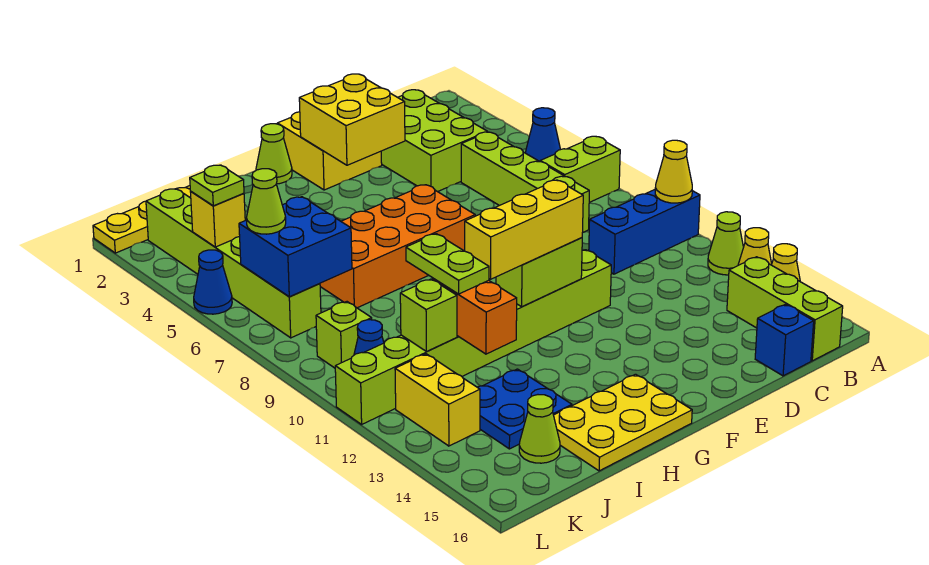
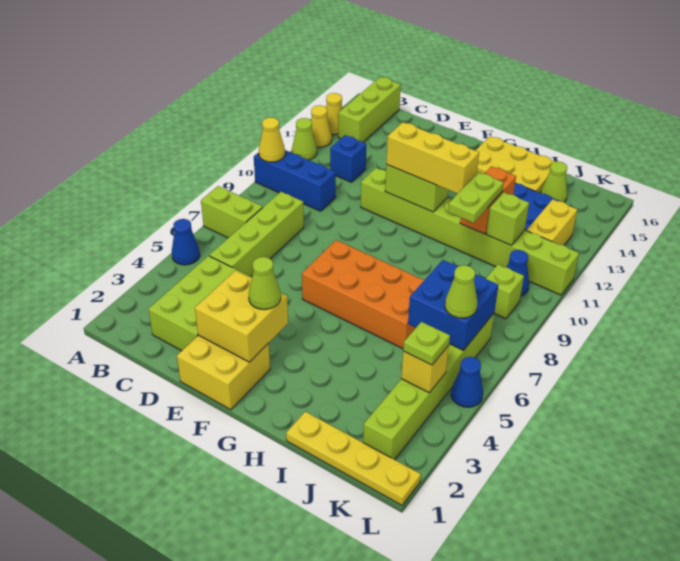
blue brick C16 level 1 -> blue brick C12 level 1
lime cone G1 level 1 -> lime cone F3 level 3

